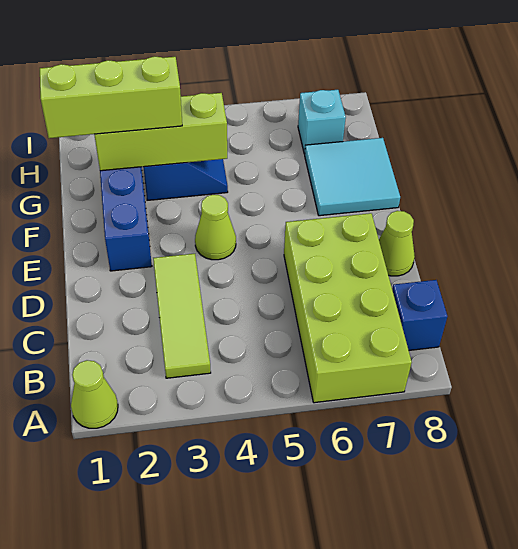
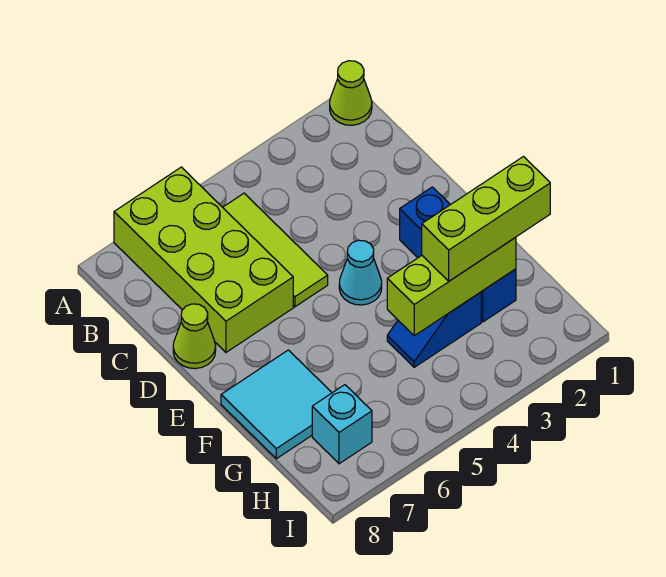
lime tile B3:D3 level 1 -> lime tile B5:D5 level 1
blue brick B8 level 1 -> none
lime cone E4 level 1 -> cyan cone E4 level 1

